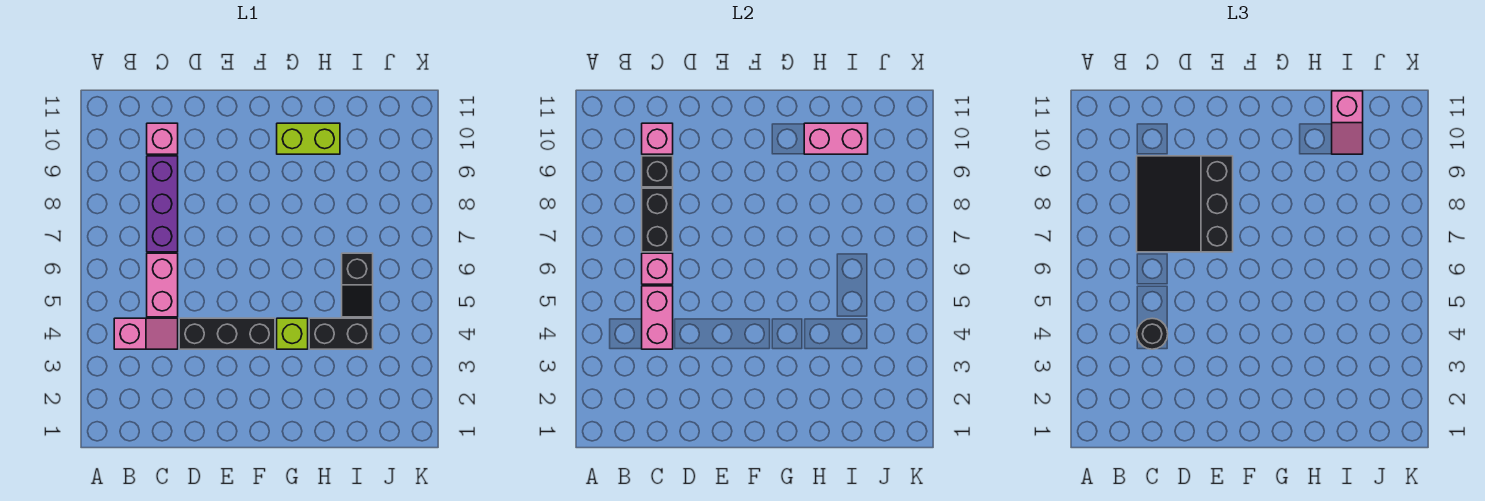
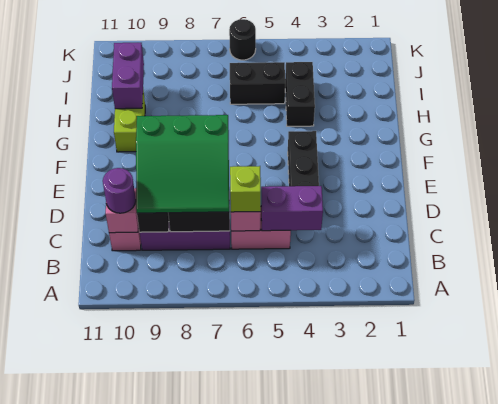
pink slope B4:C4 level 1 top B -> none
pink brick C4:C5 level 2 -> purple brick C4:C5 level 2
black round brick C4 level 3 -> black round brick K6 level 1
black slope C7:E9 level 3 top E -> green slope C7:E9 level 3 top E
none -> purple round brick C10 level 3
lime brick G4 level 1 -> lime brick C6 level 3
pink brick H10:I10 level 2 -> purple brick H10:I10 level 2
black slope I5:I6 level 1 top 6 -> black brick I5:I6 level 1
pink slope I10:I11 level 3 top 11 -> none

